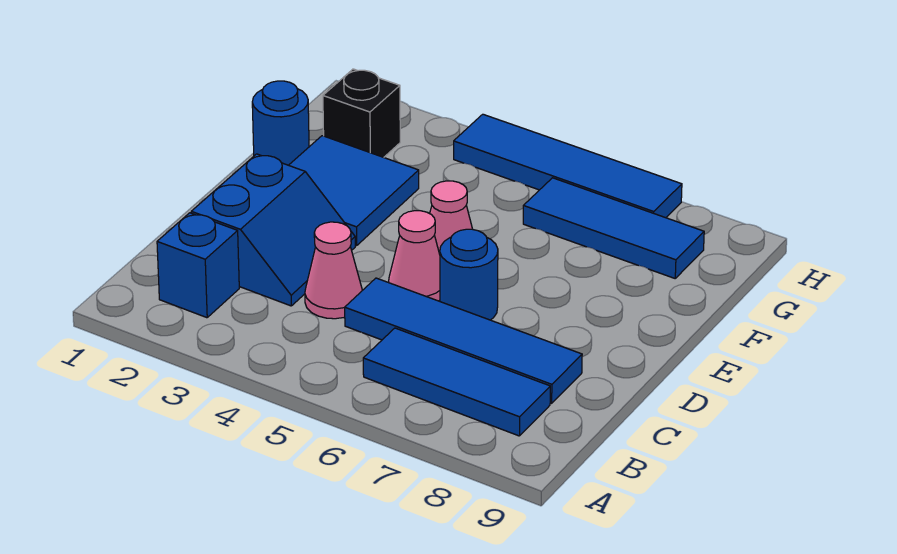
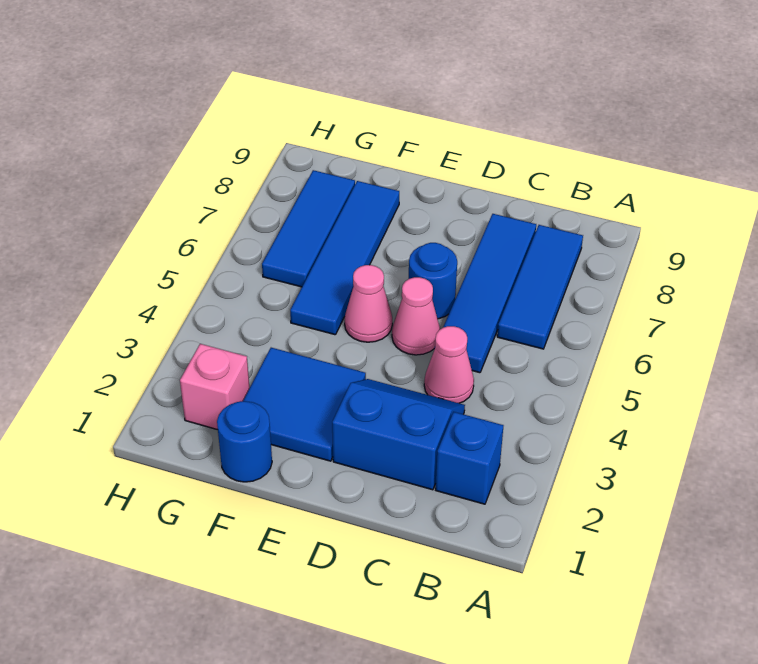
black brick G2 level 1 -> pink brick G2 level 1
blue tile H4:H7 level 1 -> blue tile F5:F8 level 1

